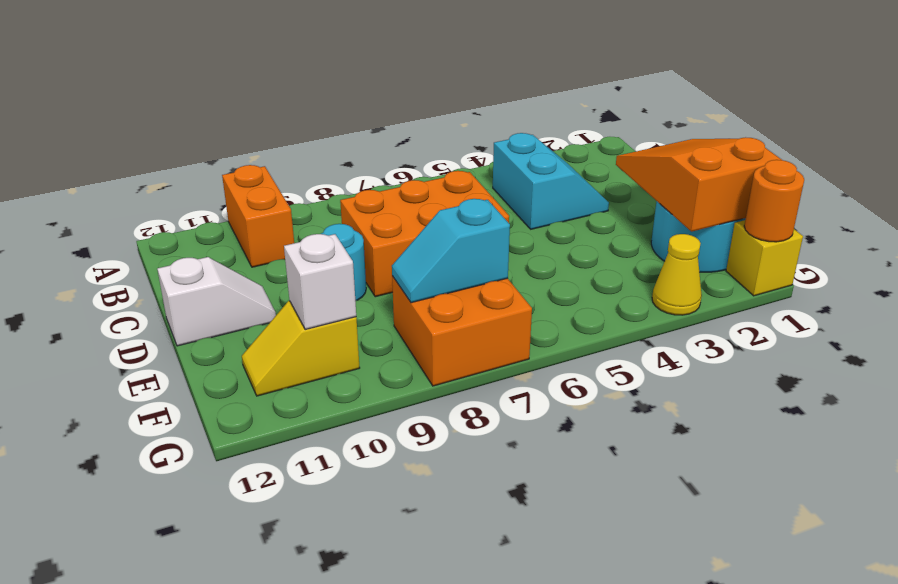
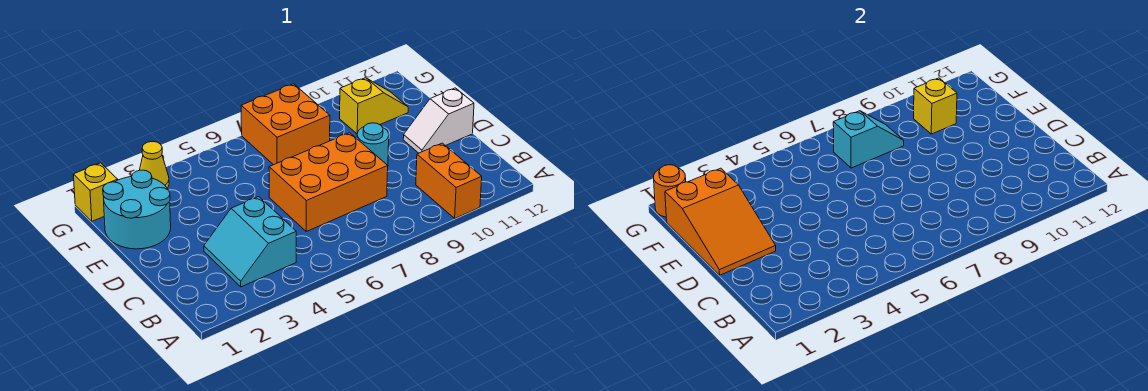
white brick F10 level 2 -> yellow brick F10 level 2

